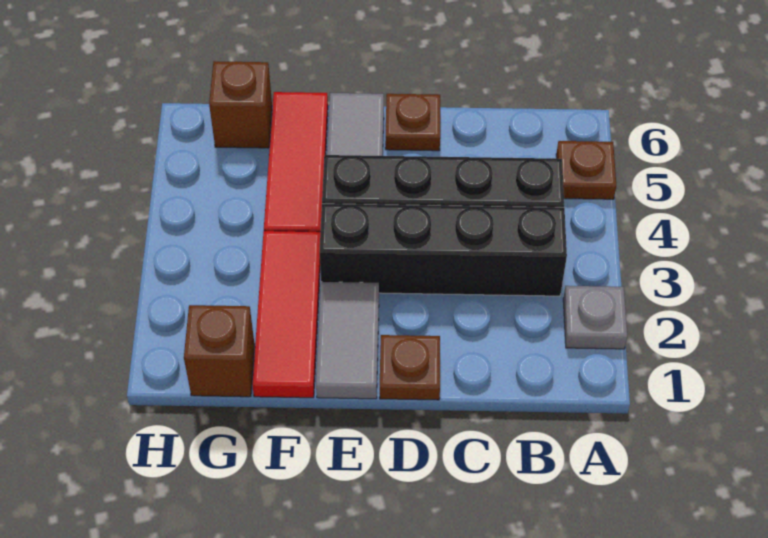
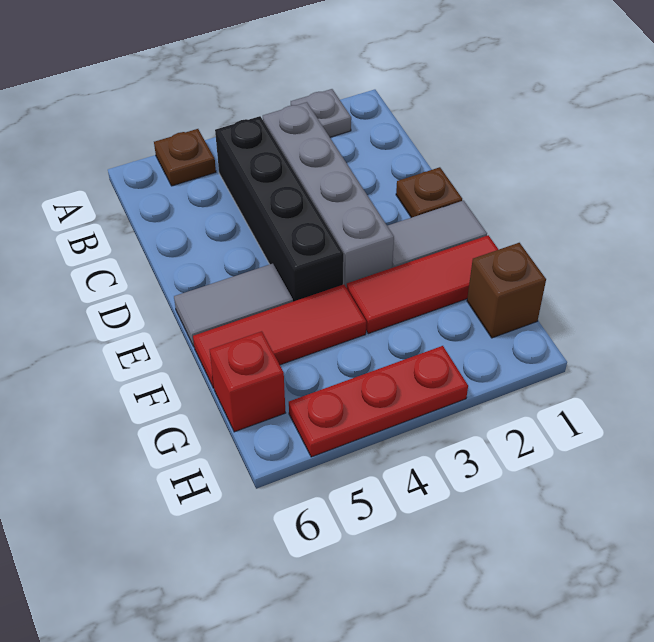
black brick B3:E3 level 1 -> grey brick B3:E3 level 1
brown plate D6 level 1 -> none
brown brick G6 level 1 -> red brick G6 level 1
none -> red plate H3:H5 level 1

